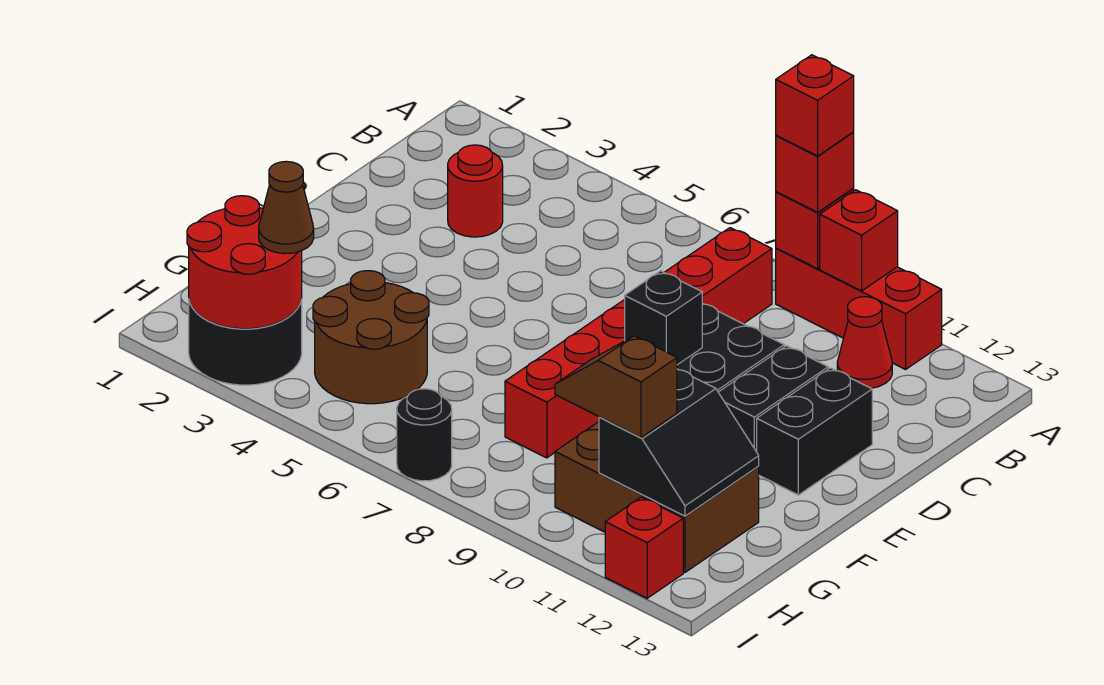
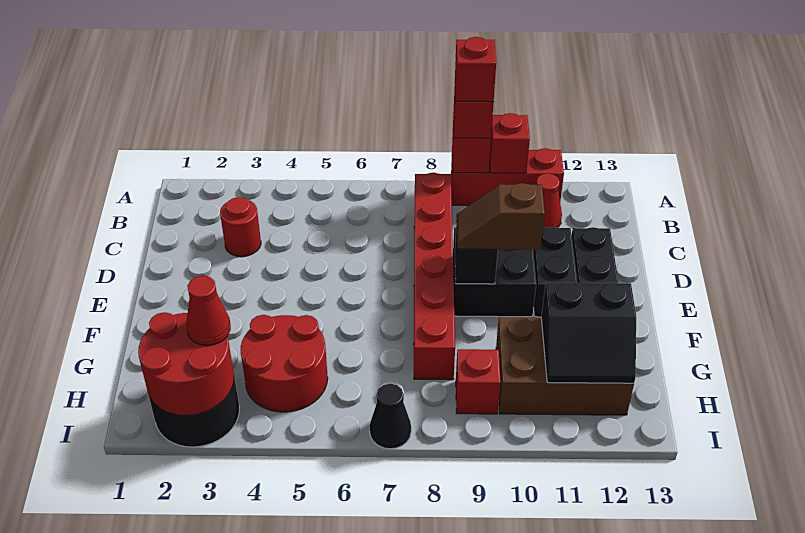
brown round brick G4:H5 level 1 -> red round brick G4:H5 level 1
black slope G11:H12 level 2 top 11 -> black slope G11:H12 level 2 top G
brown cone H3 level 3 -> red cone H3 level 3
brown slope H10:H11 level 3 top 11 -> brown slope E9:E10 level 3 top 10
black round brick I7 level 1 -> black cone I7 level 1
red brick I12 level 1 -> red brick H9 level 1

